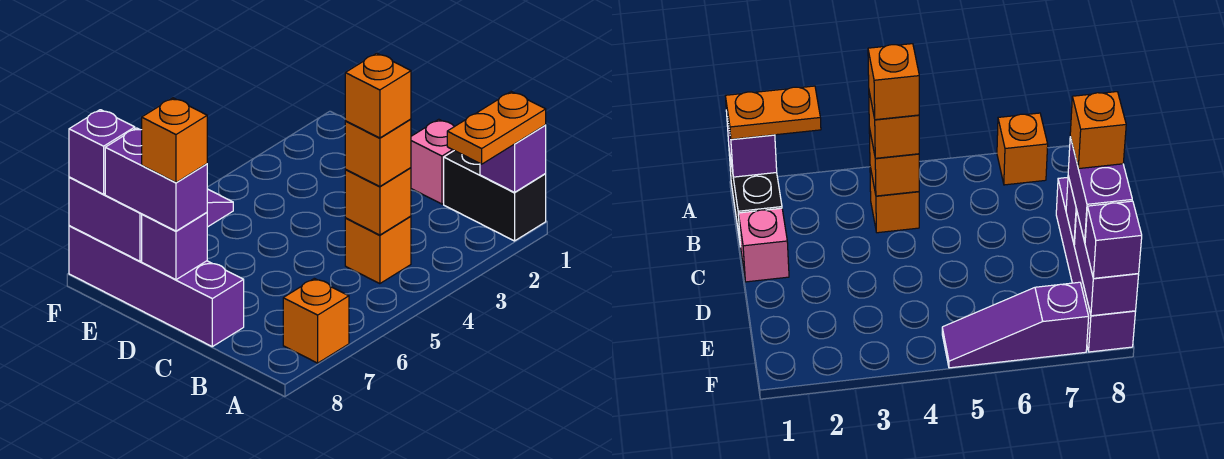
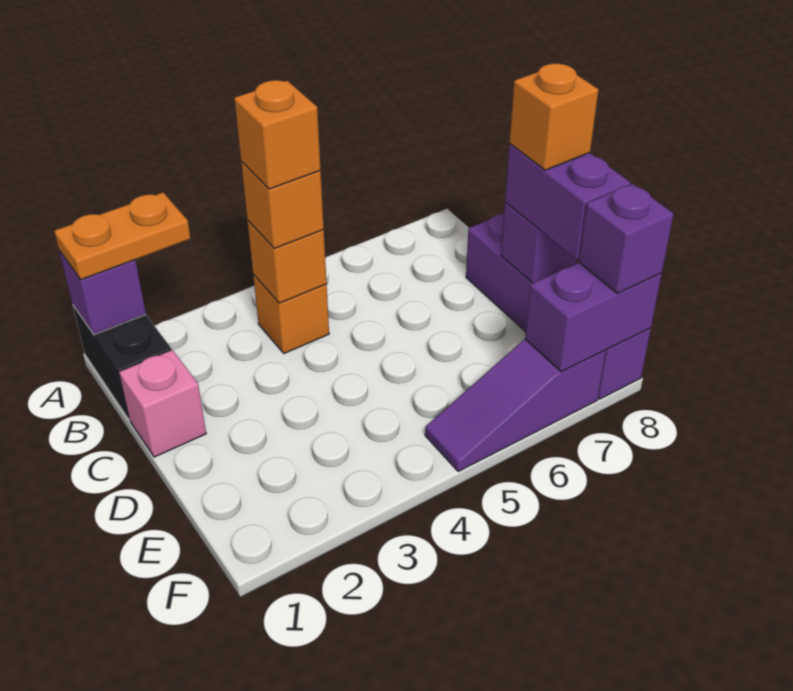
orange brick A7 level 1 -> none
purple brick E8:F8 level 2 -> purple brick F7:F8 level 2

